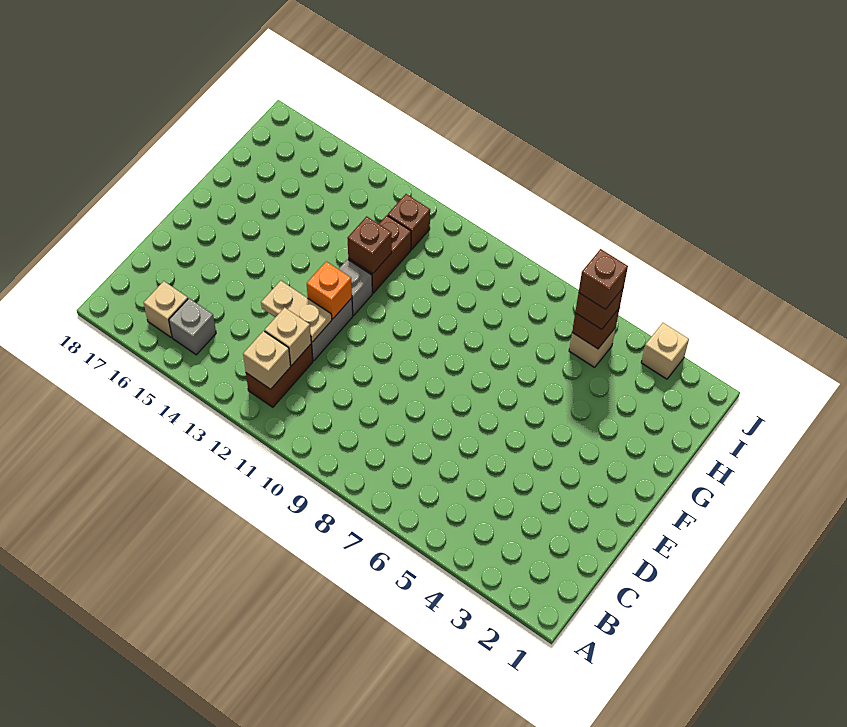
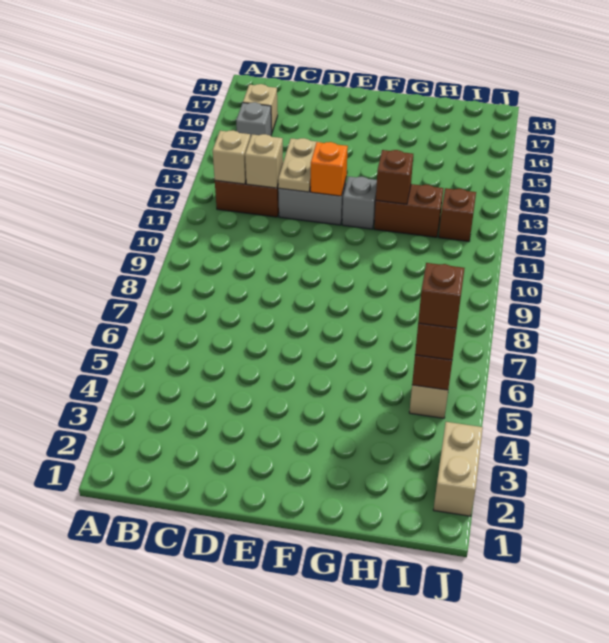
tan brick J3 level 1 -> tan brick J2:J3 level 1

